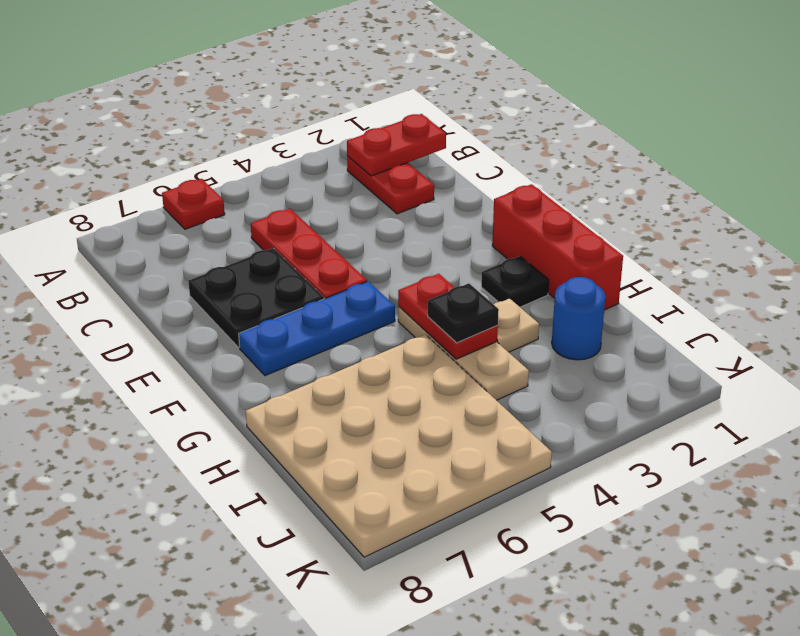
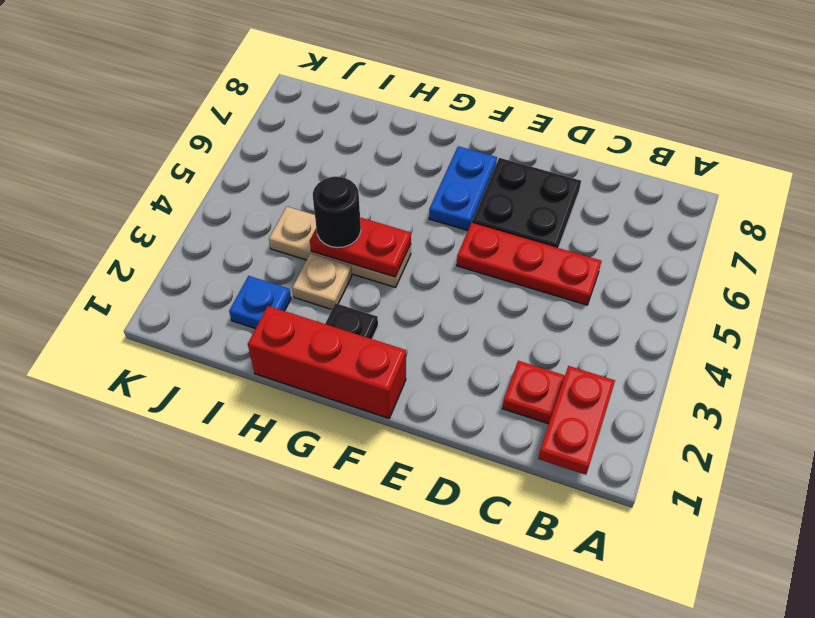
red plate A6 level 1 -> none
blue plate F5:F7 level 1 -> blue plate F6:F7 level 1
black plate H4 level 3 -> black round brick H4 level 3
tan plate H5:K8 level 1 -> none
blue round brick I2 level 1 -> blue plate I2 level 1

